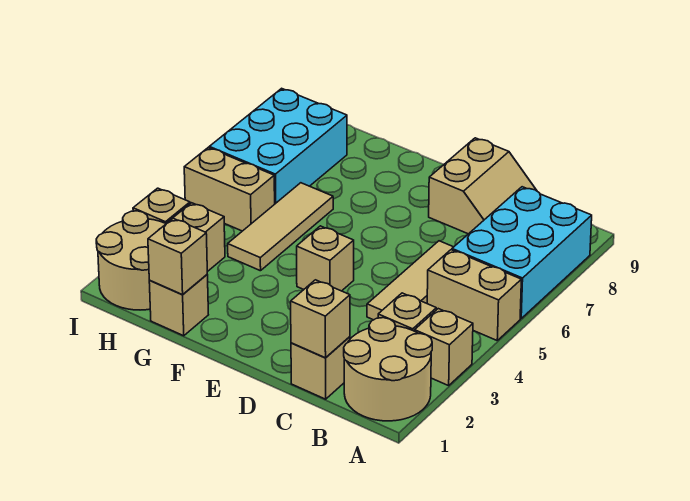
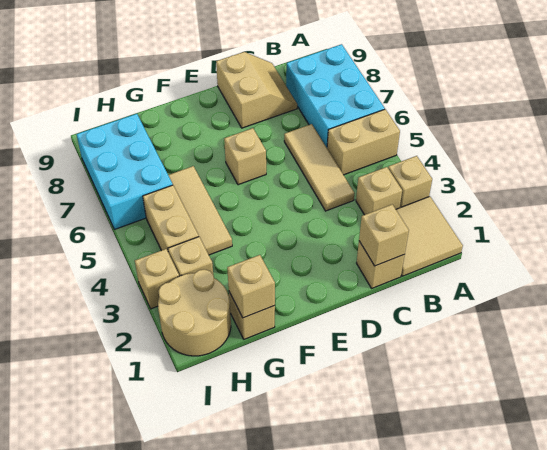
tan round brick A1:B2 level 1 -> tan tile A1:B2 level 1
tan brick E4 level 1 -> tan brick E6 level 1
tan brick H5:I5 level 1 -> tan brick H4:H5 level 1

